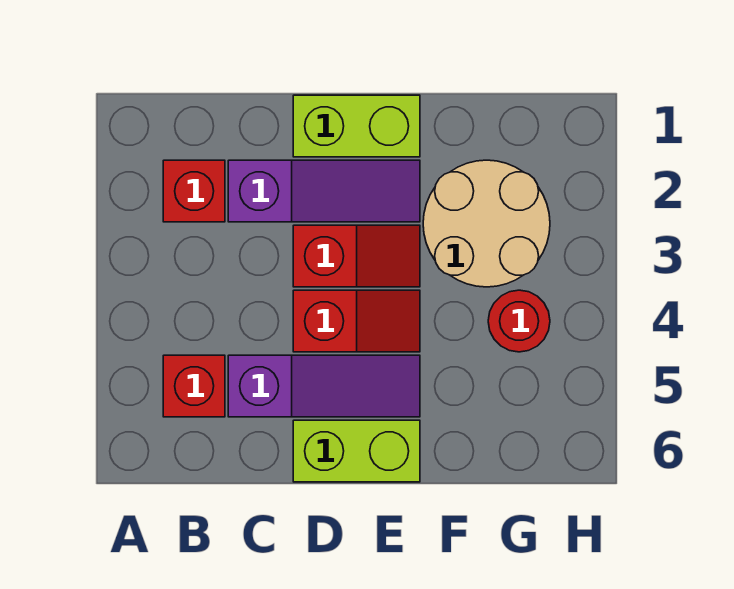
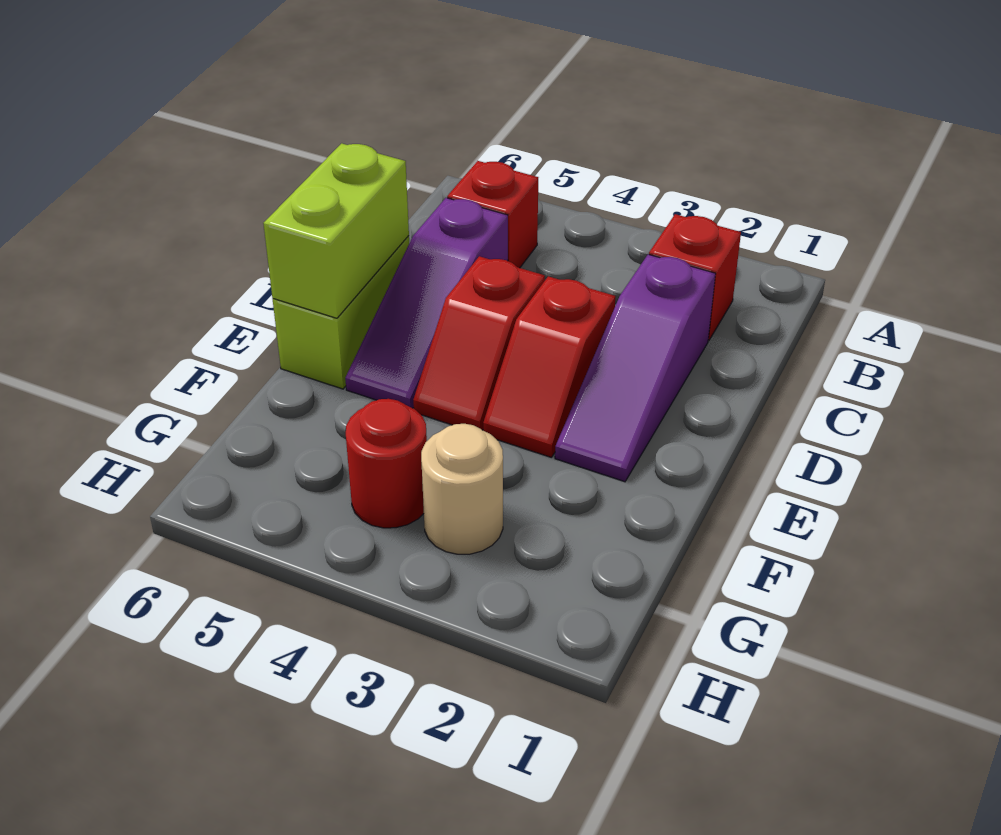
lime brick D1:E1 level 1 -> lime brick D6:E6 level 2
tan round brick F2:G3 level 1 -> tan round brick G3 level 1

